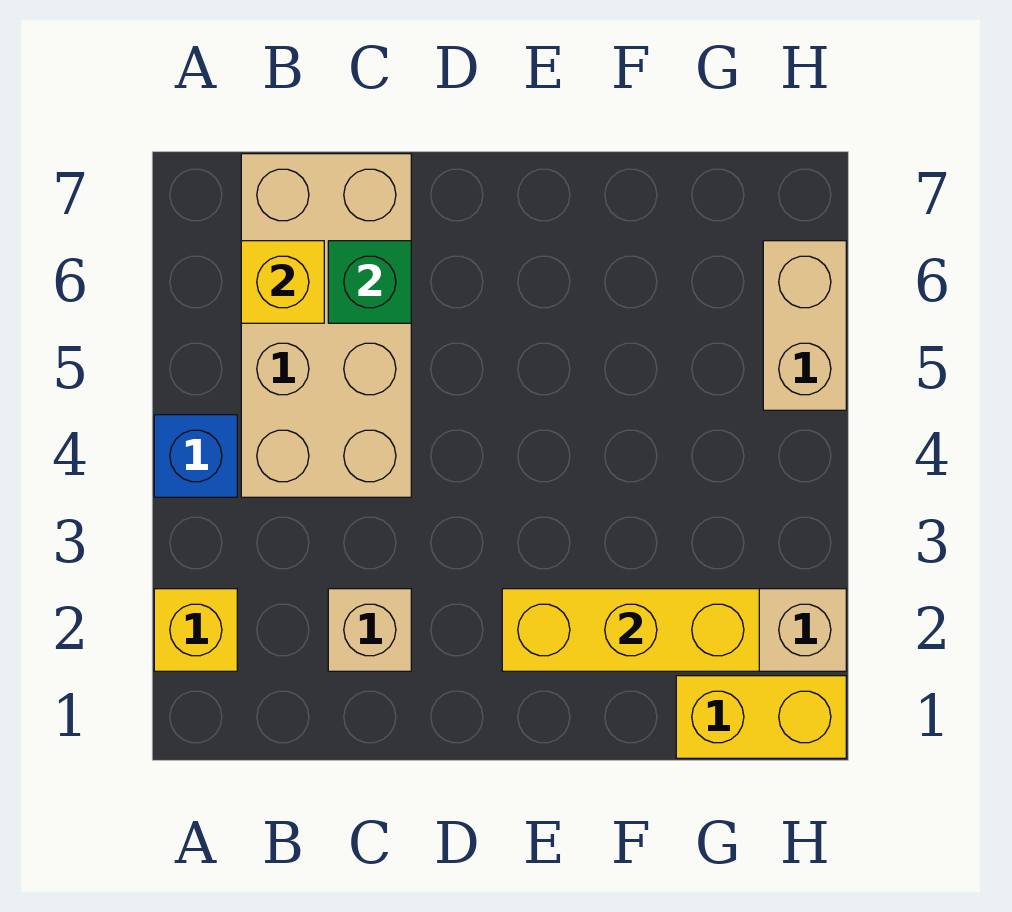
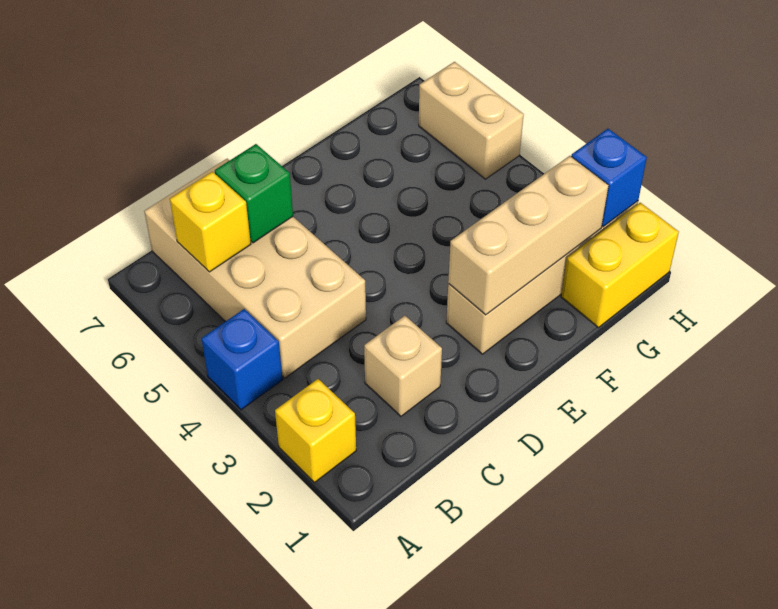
yellow brick E2:G2 level 2 -> tan brick E2:G2 level 2
none -> blue brick H2 level 2

